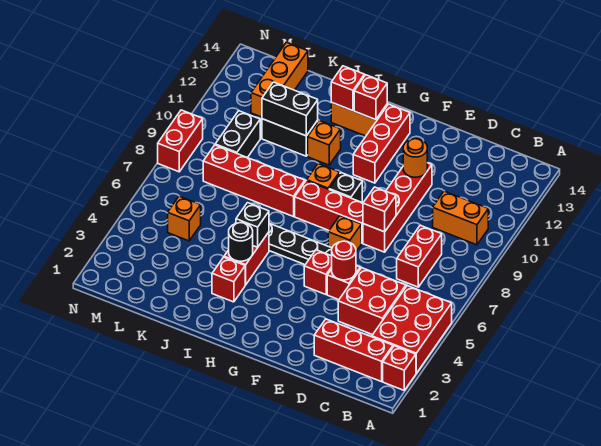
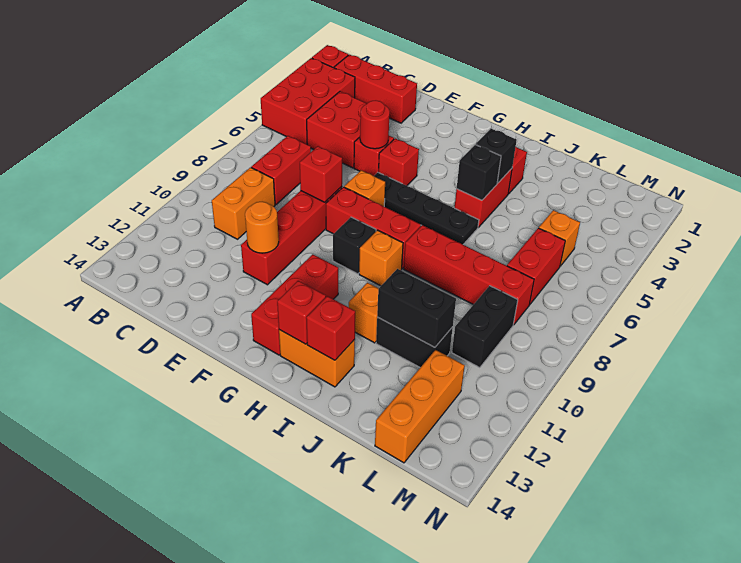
orange brick B10:C10 level 1 -> orange brick C9:C10 level 1
black round brick I4 level 2 -> black brick I4 level 2
red brick N8:N9 level 1 -> red brick L6:L7 level 1

